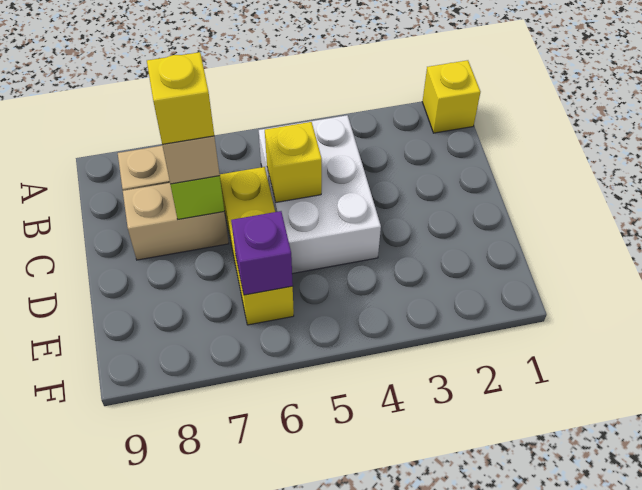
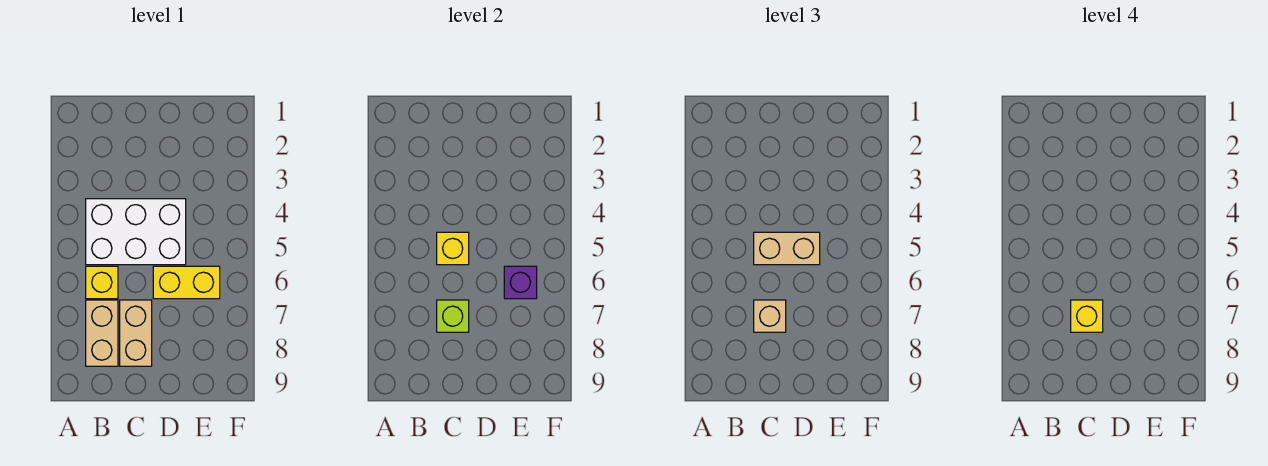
yellow brick A1 level 1 -> yellow brick B6 level 1
none -> tan brick C5:D5 level 3
yellow brick C6:E6 level 1 -> yellow brick D6:E6 level 1

